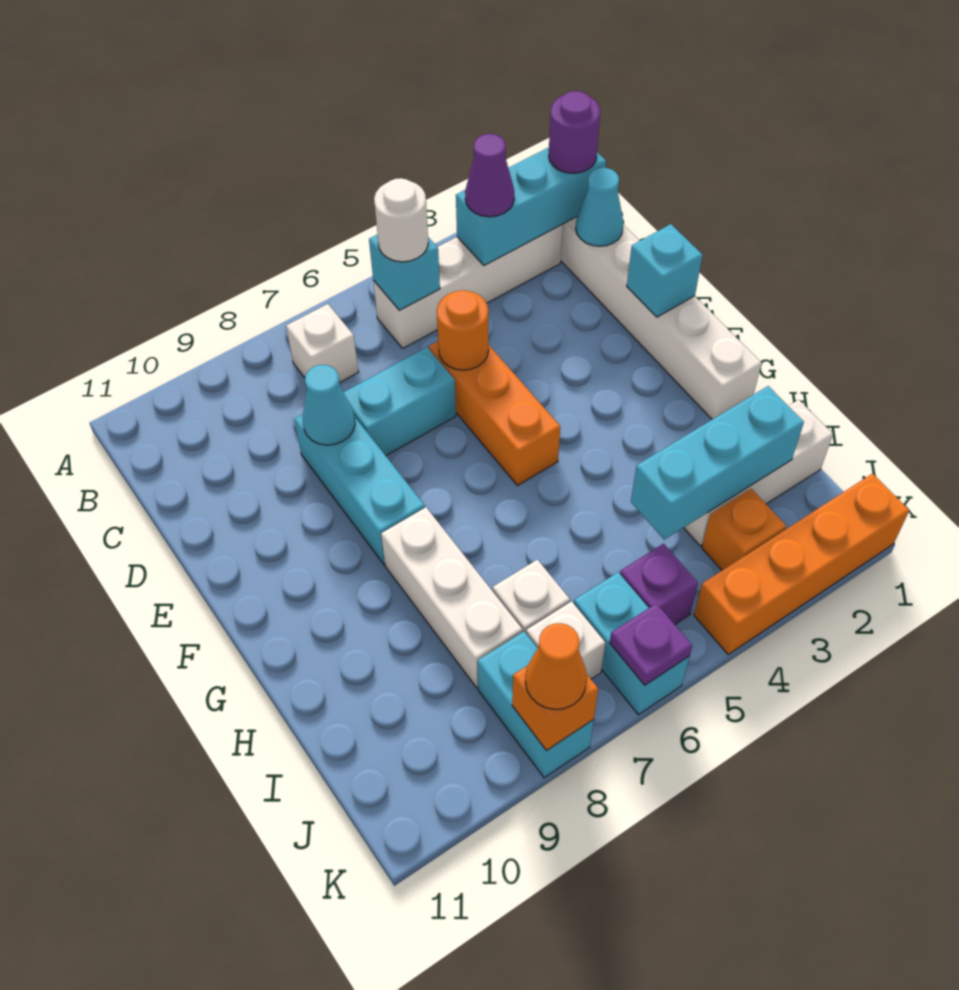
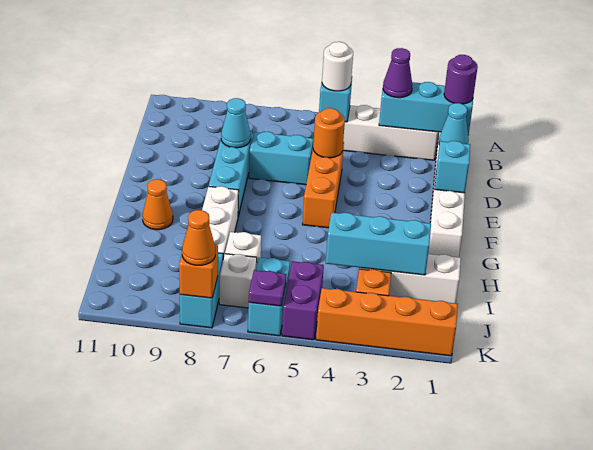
white brick B7 level 1 -> none
none -> orange cone G10 level 1
purple brick J5 level 1 -> purple brick J5:K5 level 1

